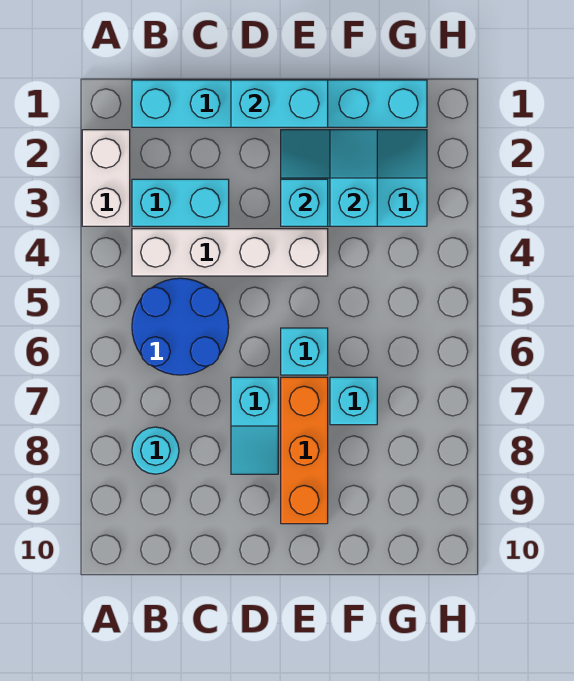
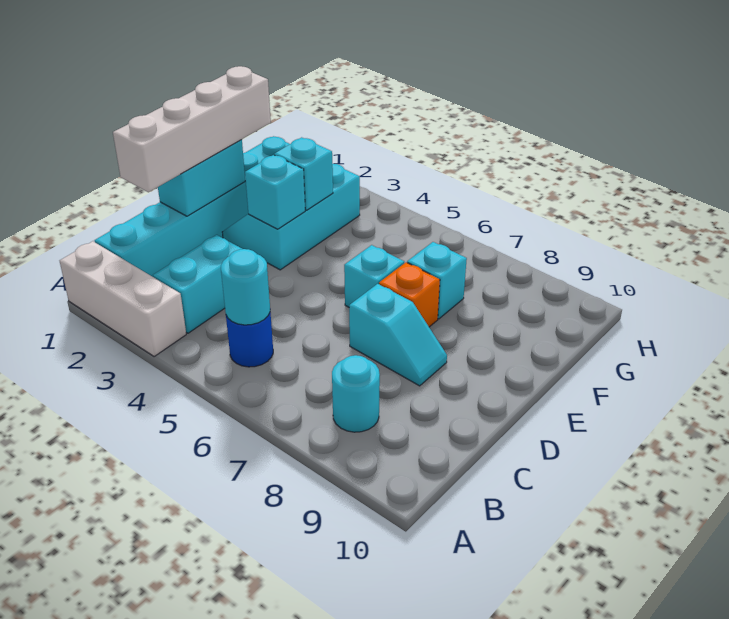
white brick A2:A3 level 1 -> white brick A1:A3 level 1
white brick B4:E4 level 1 -> white brick C1:F1 level 3
blue round brick B5:C6 level 1 -> blue round brick B5 level 1
none -> cyan round brick B5 level 2
orange brick E7:E9 level 1 -> orange brick E7 level 1

